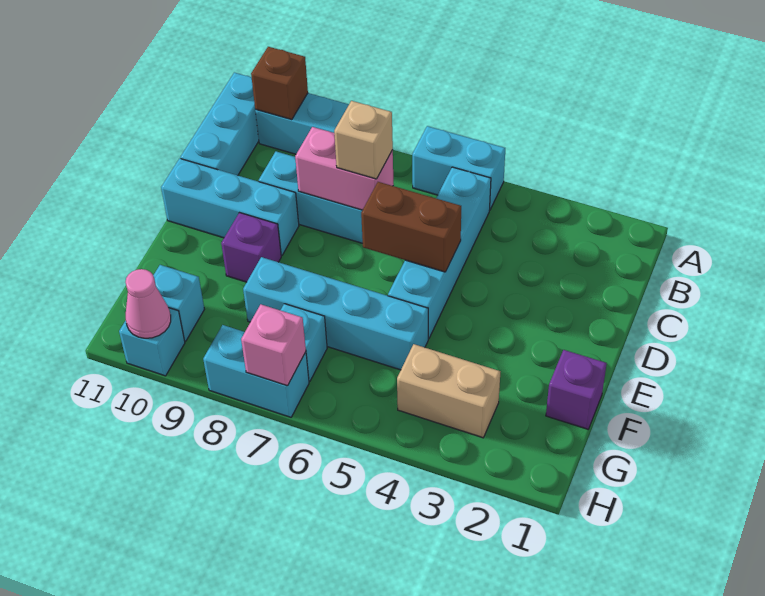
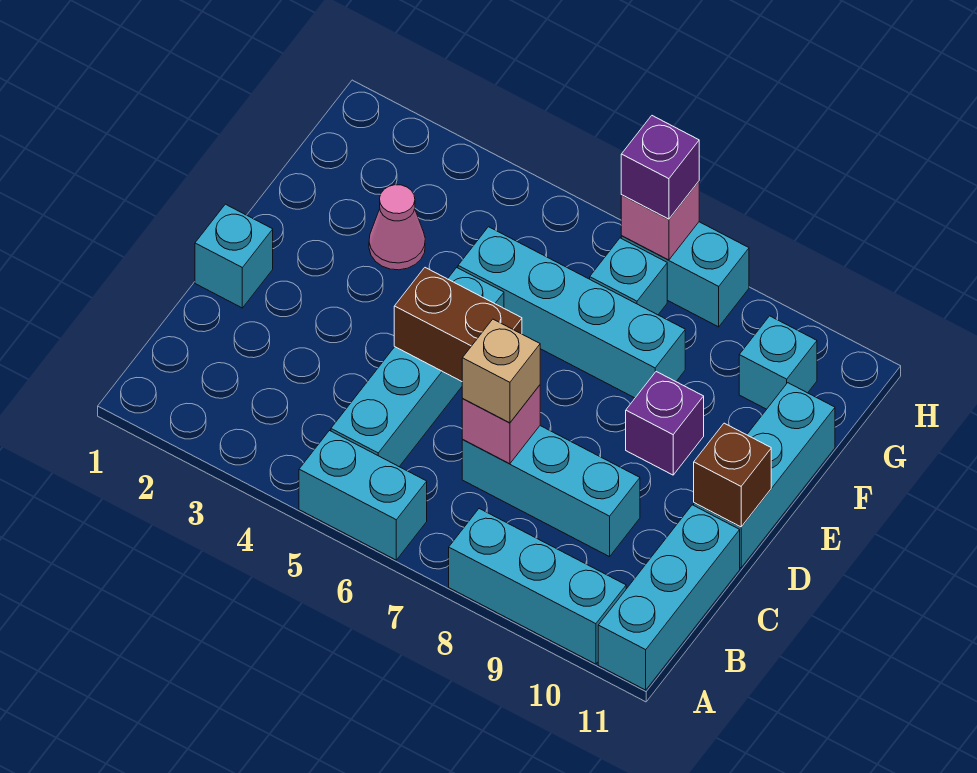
brown brick A10 level 2 -> brown brick D11 level 2
pink brick C7:C8 level 2 -> pink brick C7 level 2
cyan brick D9:D11 level 1 -> cyan brick D11:F11 level 1
purple brick F1 level 1 -> purple brick H7 level 3
tan brick G3:G4 level 1 -> none
cyan brick H10 level 1 -> cyan brick D1 level 1
pink cone H10 level 2 -> pink cone F3 level 1

